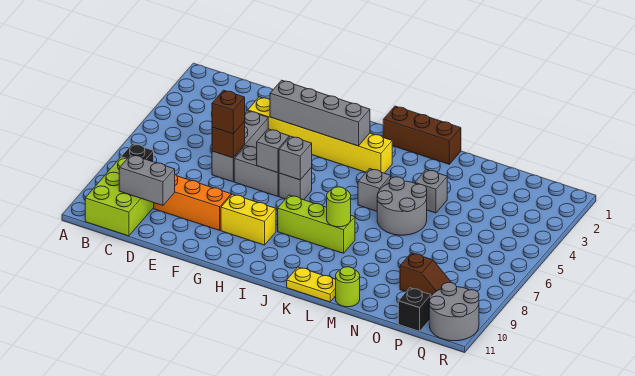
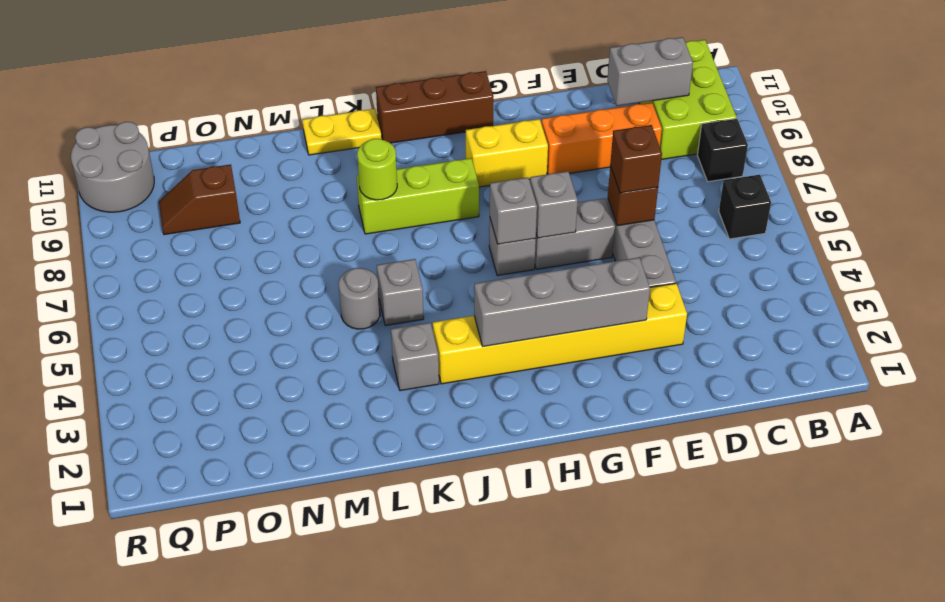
brown brick J1:L1 level 1 -> brown brick H11:J11 level 1
grey round brick L5:M6 level 1 -> grey round brick L5 level 1
grey brick M4 level 1 -> grey brick K3 level 1
lime round brick M11 level 1 -> none
black brick P11 level 1 -> black brick B6 level 1

